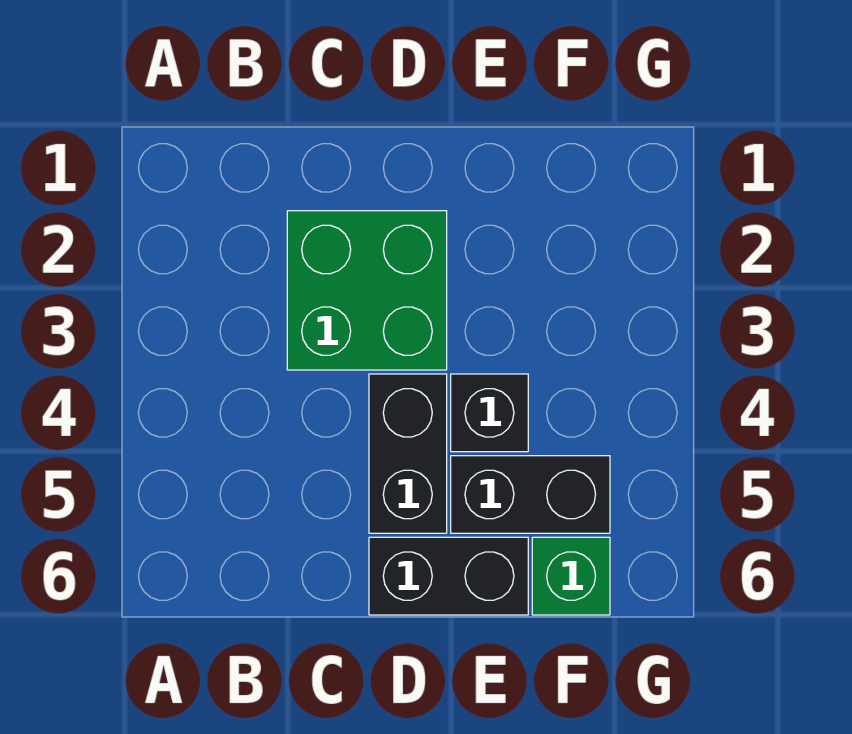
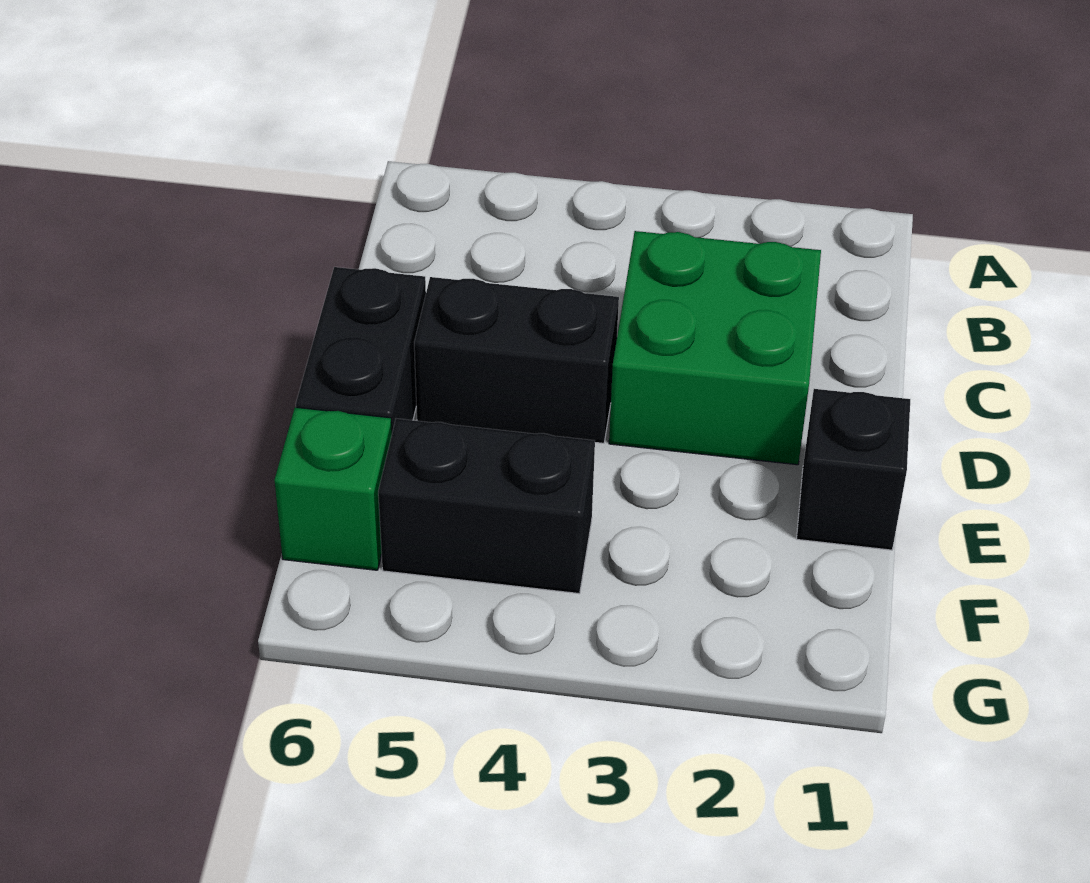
black brick E4 level 1 -> black brick E1 level 1
black brick E5:F5 level 1 -> black brick F4:F5 level 1

